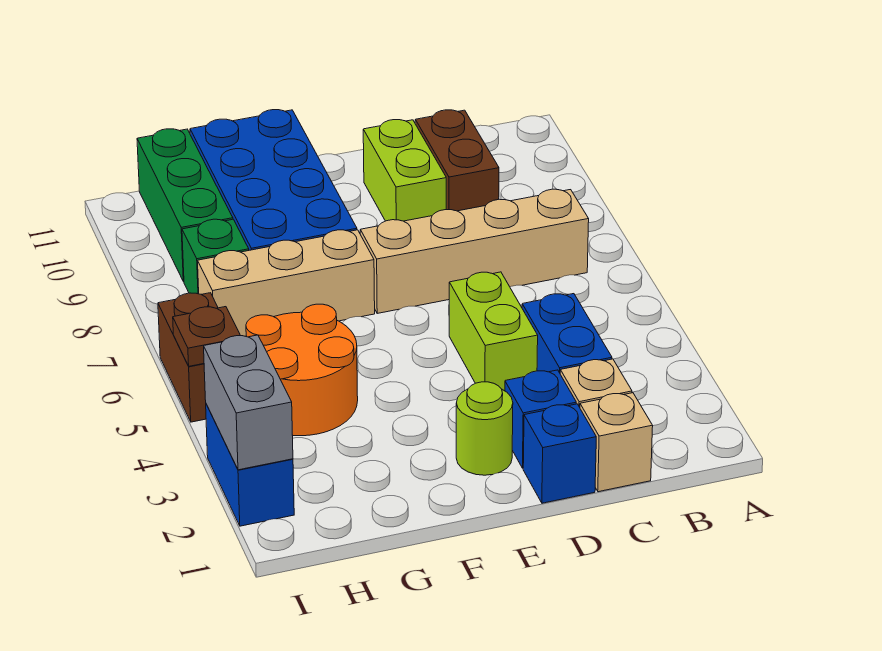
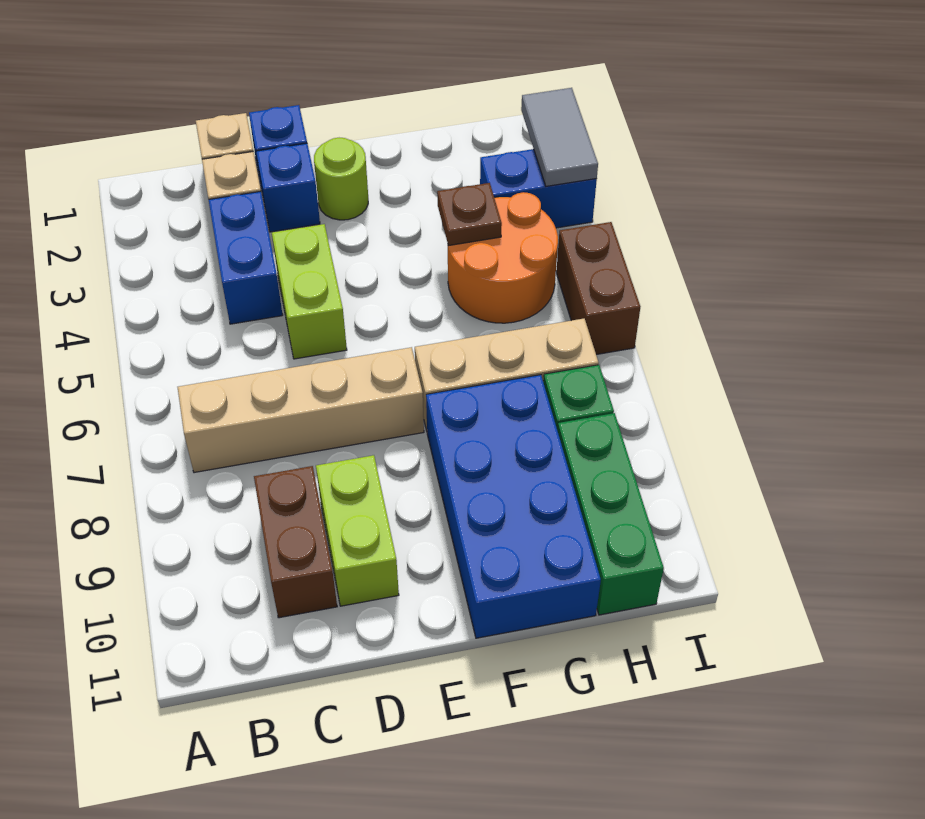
blue brick I2:I3 level 1 -> blue brick H3:I3 level 1
grey brick I2:I3 level 2 -> grey tile I2:I3 level 2
brown plate I5 level 2 -> brown plate G4 level 2

